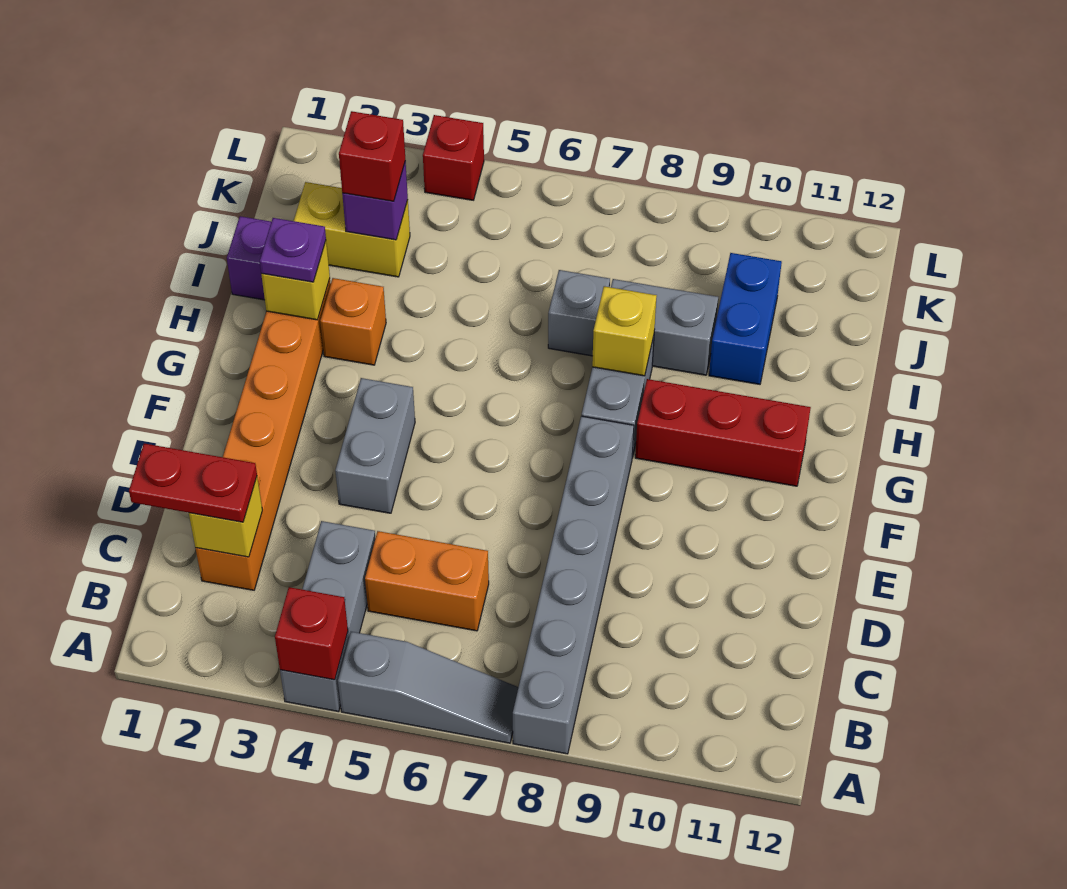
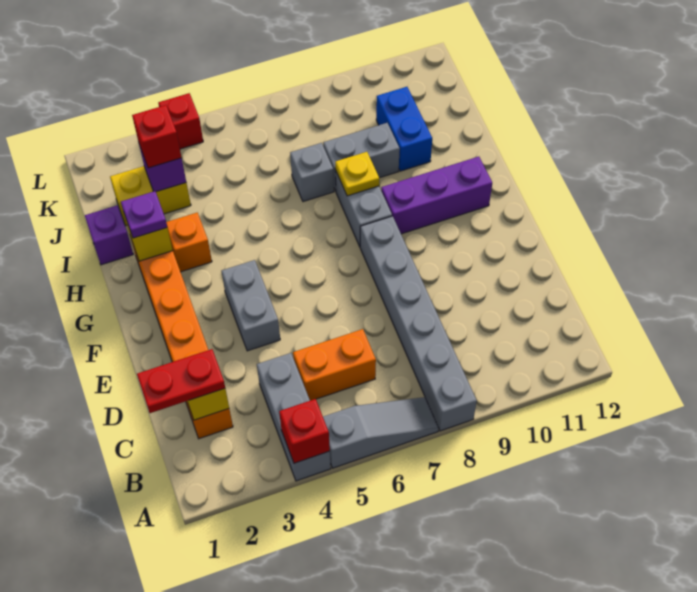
red brick G9:G11 level 1 -> purple brick G9:G11 level 1
yellow brick H8 level 2 -> yellow plate H8 level 2

